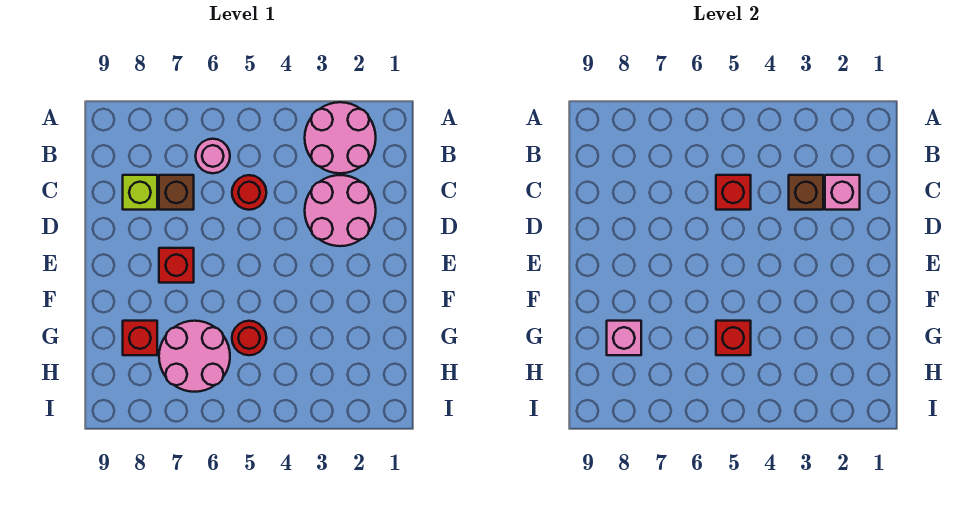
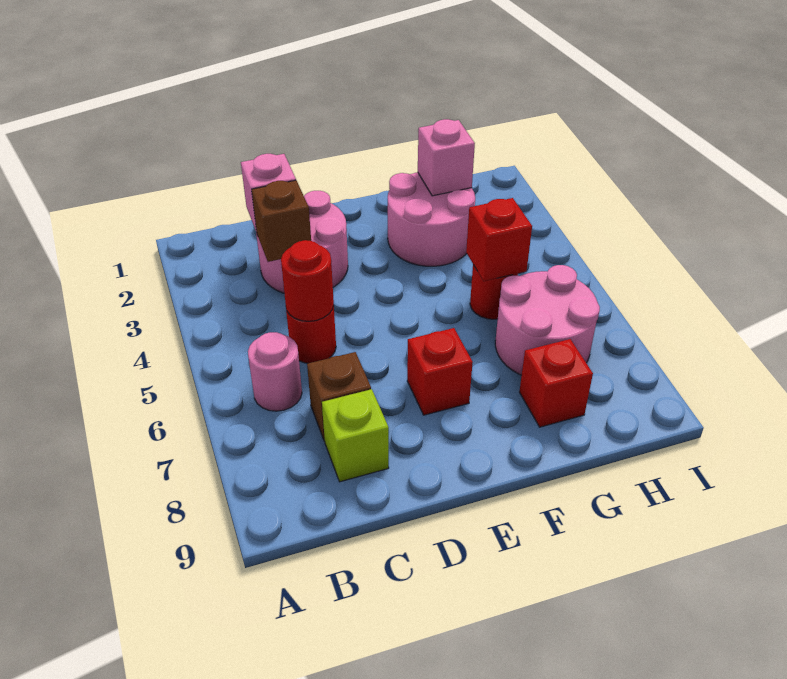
pink round brick A2:B3 level 1 -> pink round brick F2:G3 level 1
red brick C5 level 2 -> red round brick C5 level 2
pink brick G8 level 2 -> pink brick G2 level 2

